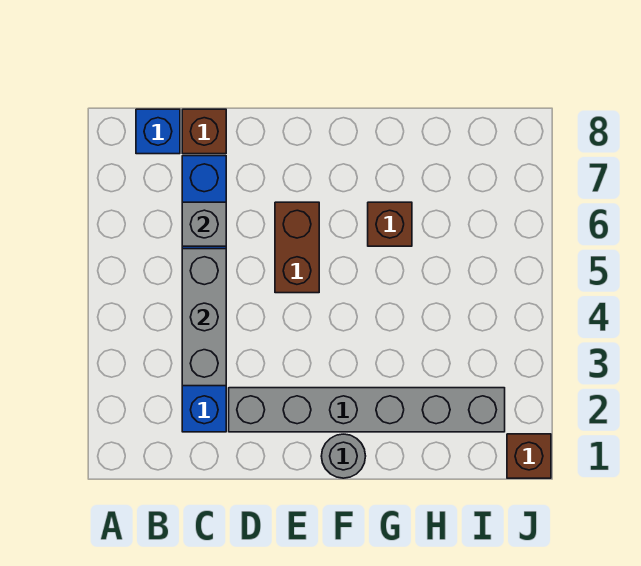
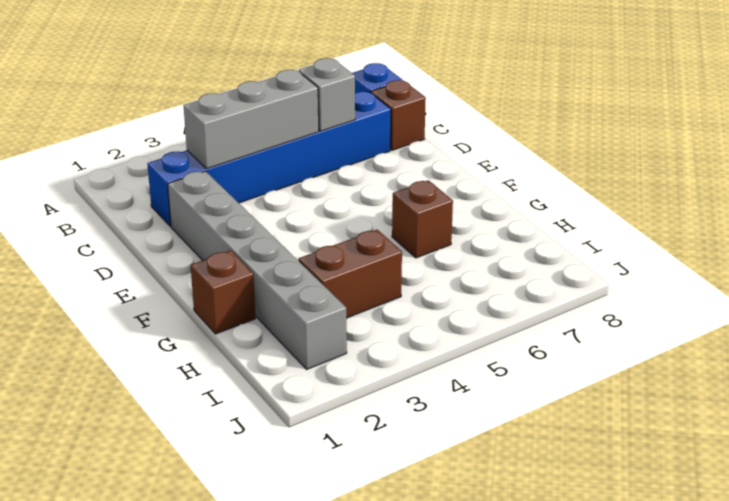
brown brick E5:E6 level 1 -> brown brick H3:H4 level 1
grey round brick F1 level 1 -> none
brown brick J1 level 1 -> brown brick G1 level 1

